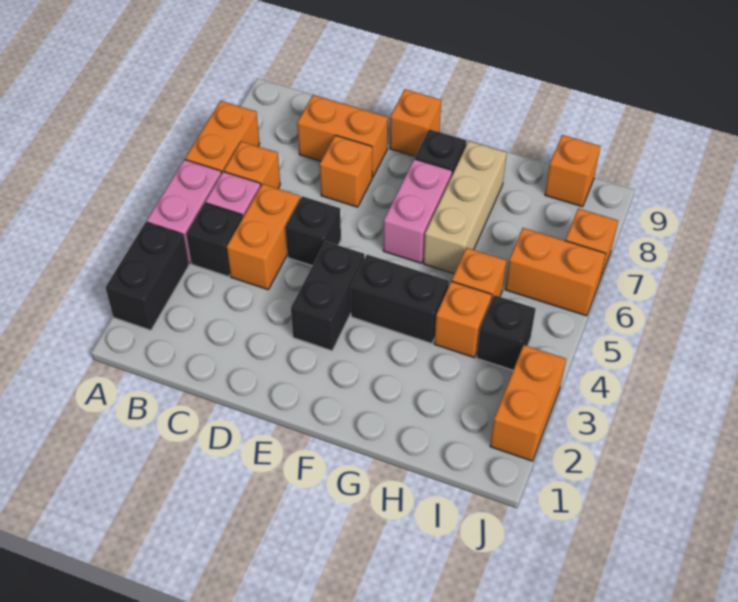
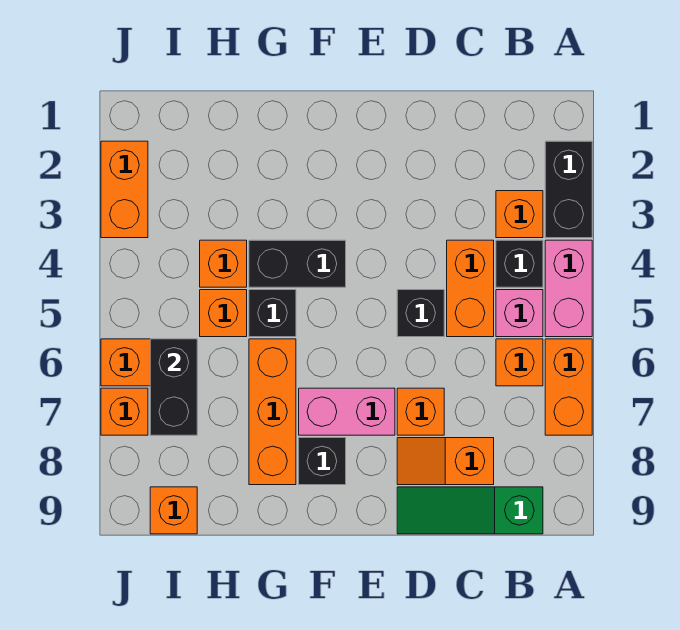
none -> green slope B9:D9 level 1 top B
orange brick C8:D8 level 1 -> orange slope C8:D8 level 1 top C
black brick E3:E4 level 1 -> black brick I6:I7 level 2
orange brick E9 level 1 -> orange brick B3 level 1
pink brick F6:F7 level 1 -> pink brick E7:F7 level 1
tan brick G6:G8 level 1 -> orange brick G6:G8 level 1
black brick I4 level 1 -> black brick G5 level 1

